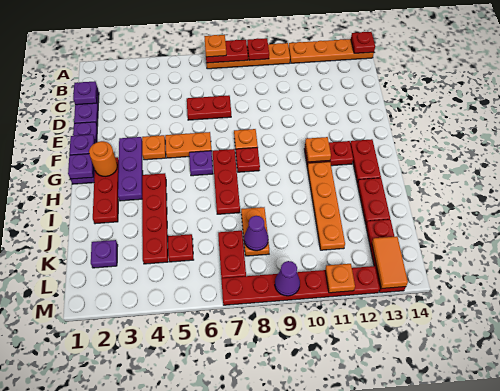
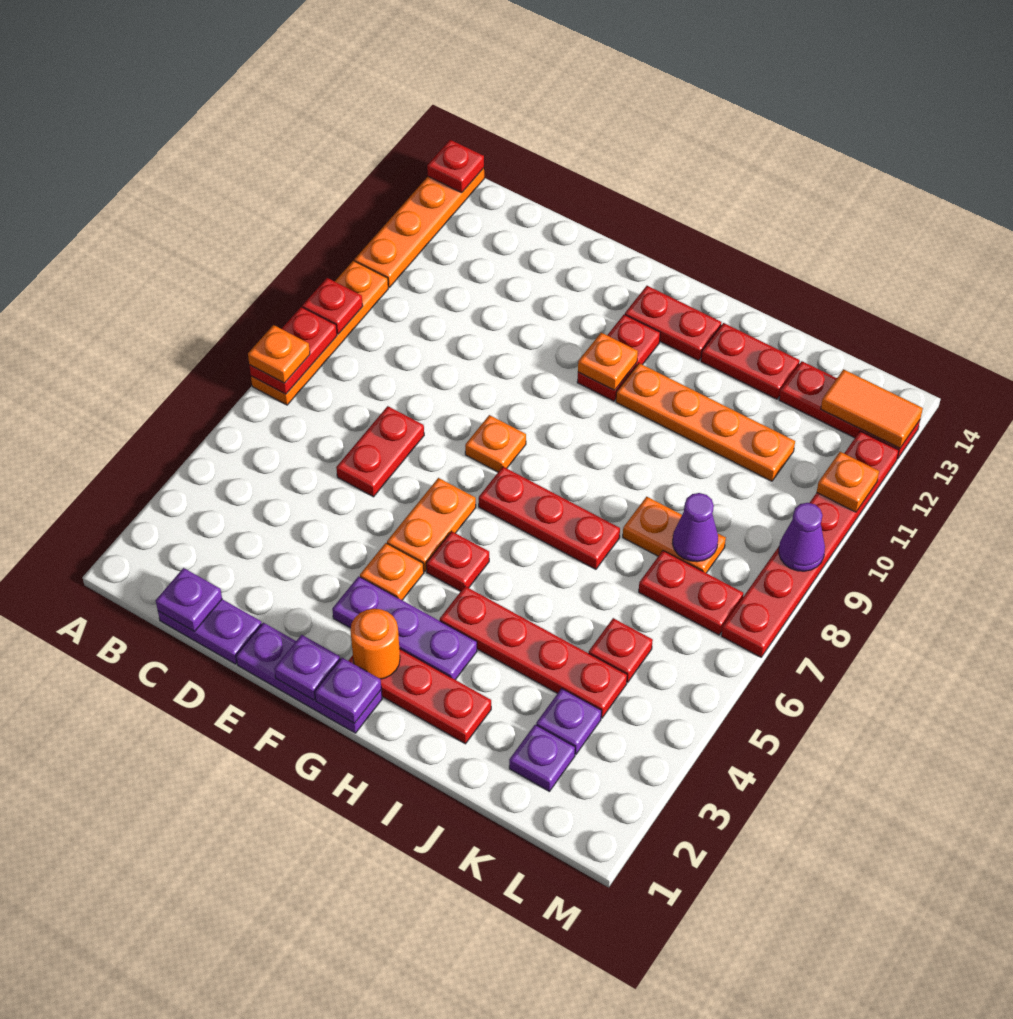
purple plate G6 level 1 -> purple plate K3 level 1
red plate G8 level 1 -> red plate G5 level 1

